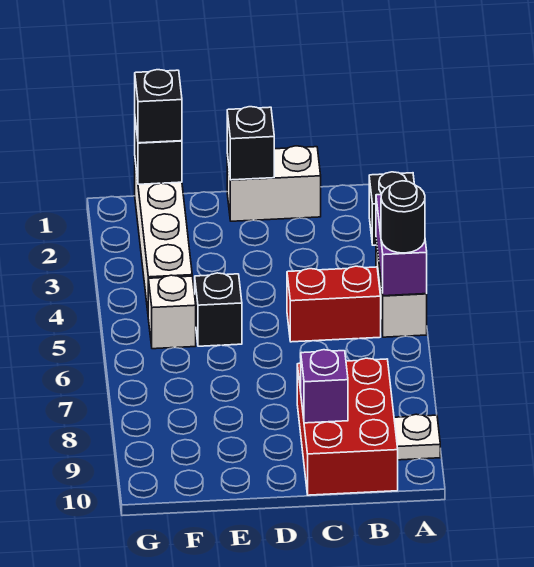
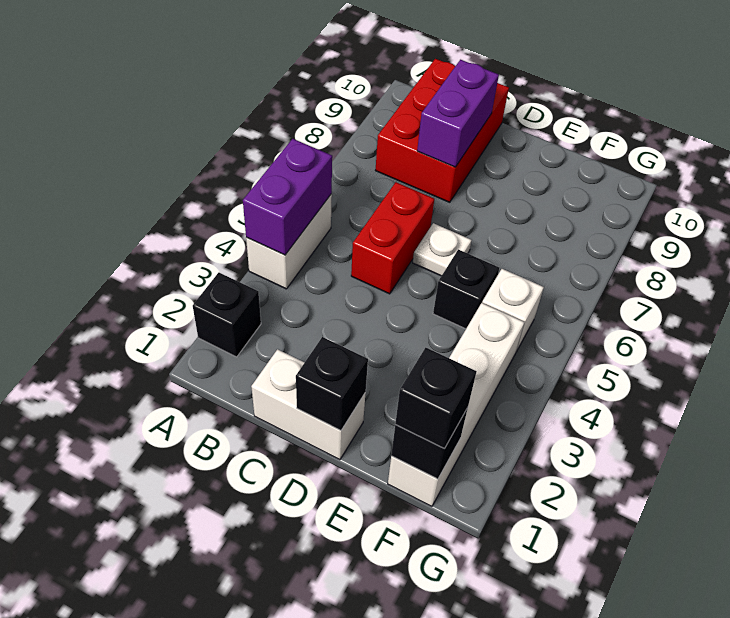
black round brick A5 level 3 -> none
white plate A9 level 1 -> white plate D6 level 1
red brick B5:C5 level 1 -> red brick C5:C6 level 1
purple brick C9 level 2 -> purple brick C8:C9 level 2

